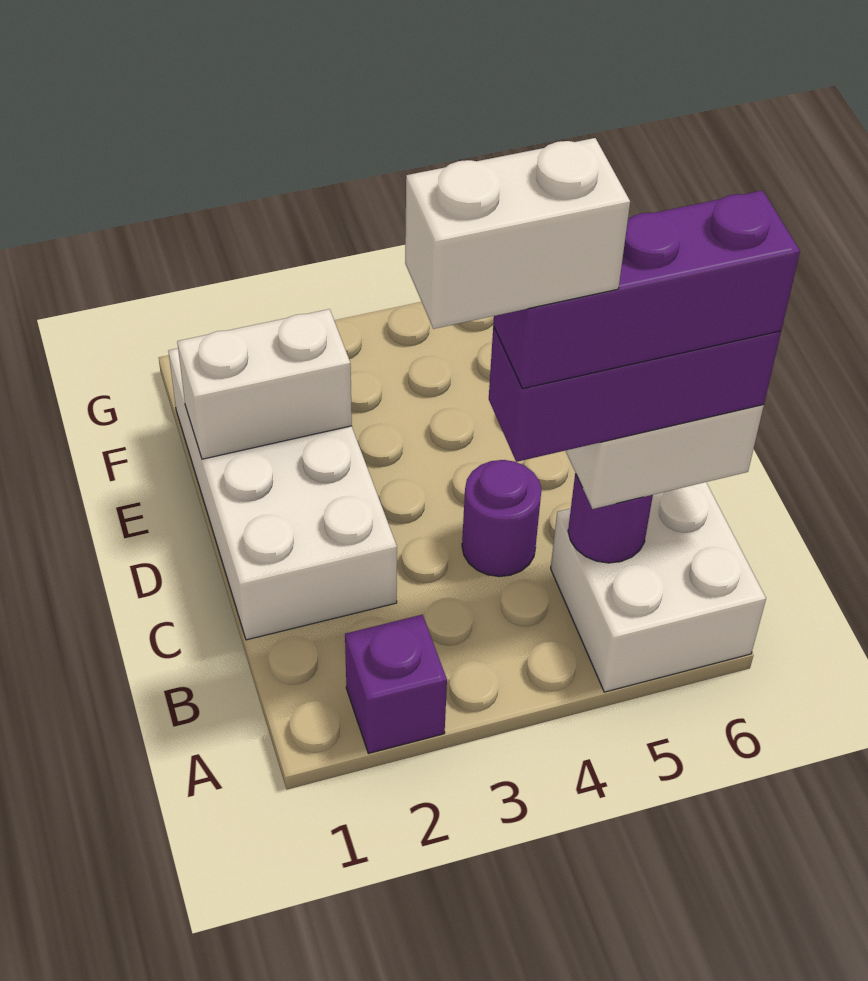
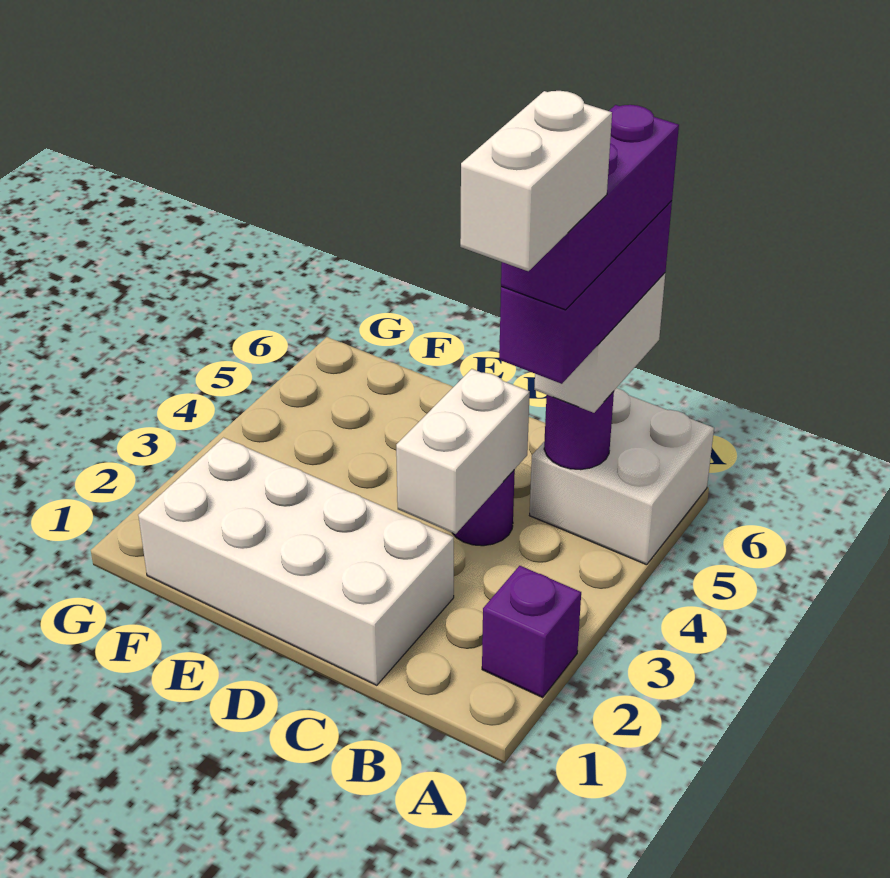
white brick E1:E2 level 2 -> white brick C3:C4 level 2

